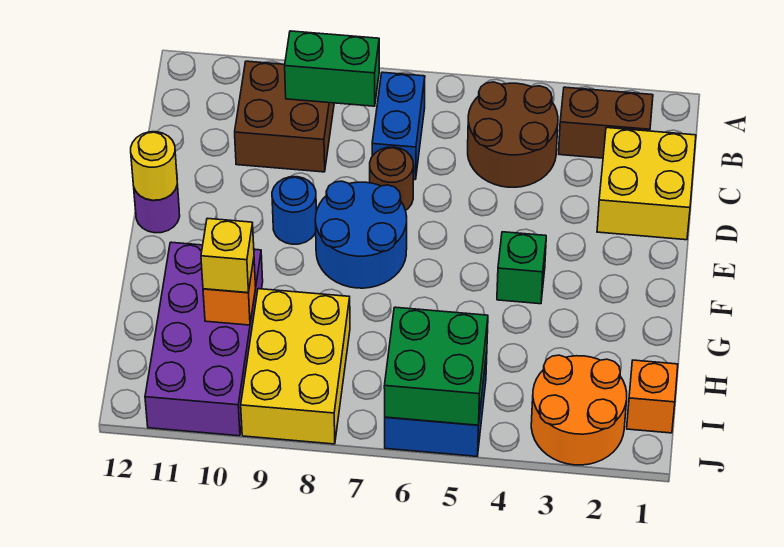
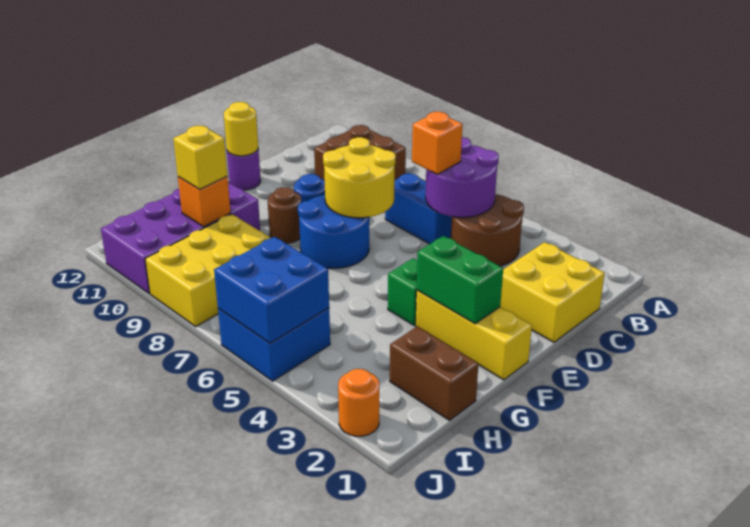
brown brick B2:B3 level 1 -> brown brick H1:H2 level 1
none -> purple round brick B5:C6 level 2
blue brick B7:C7 level 1 -> blue brick C6:C7 level 1
green brick B8:B9 level 2 -> green brick F2:F3 level 2
brown round brick D7 level 1 -> brown round brick F9 level 1
none -> yellow round brick D7:E8 level 2
none -> yellow brick F1:F3 level 1
orange brick I1 level 1 -> orange brick C6 level 3
orange round brick I2:J3 level 1 -> orange round brick J2 level 1
green brick I5:J6 level 2 -> blue brick I5:J6 level 2

